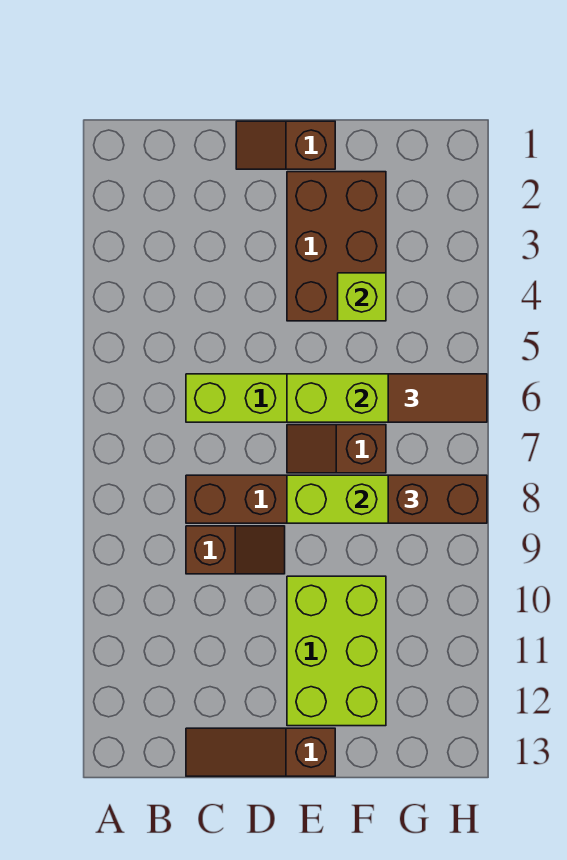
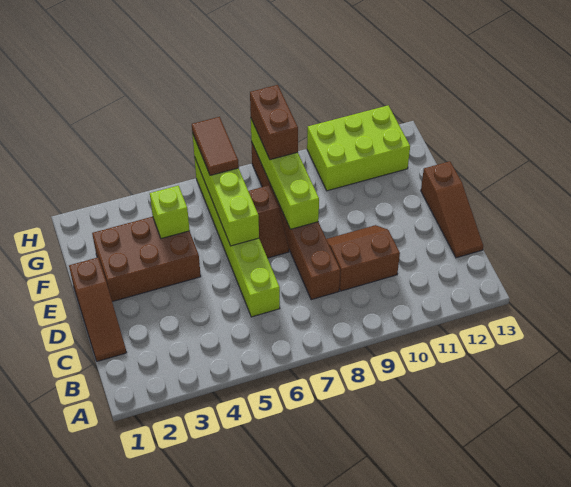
brown slope C9:D9 level 1 top C -> brown slope C9:D10 level 1 top C
brown slope D1:E1 level 1 top E -> brown slope C1:E1 level 1 top E
lime brick E10:F12 level 1 -> lime brick G10:H12 level 1

